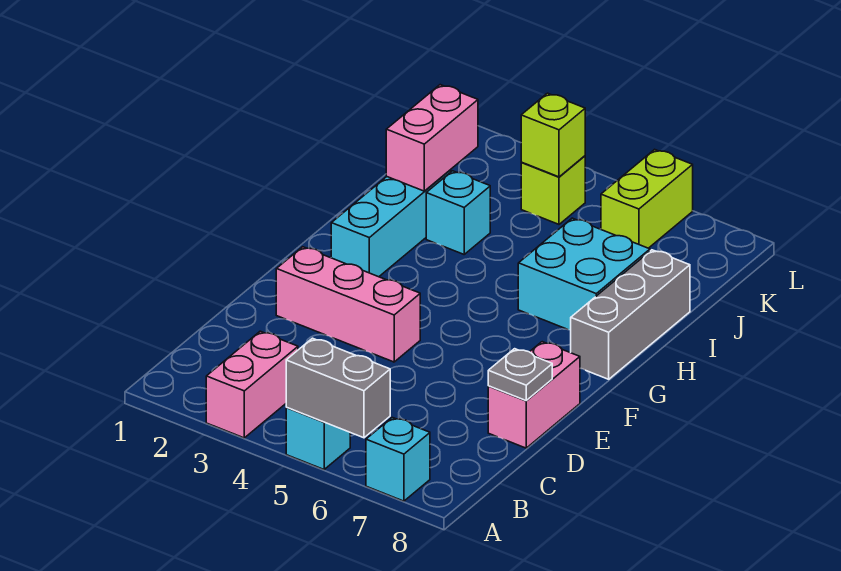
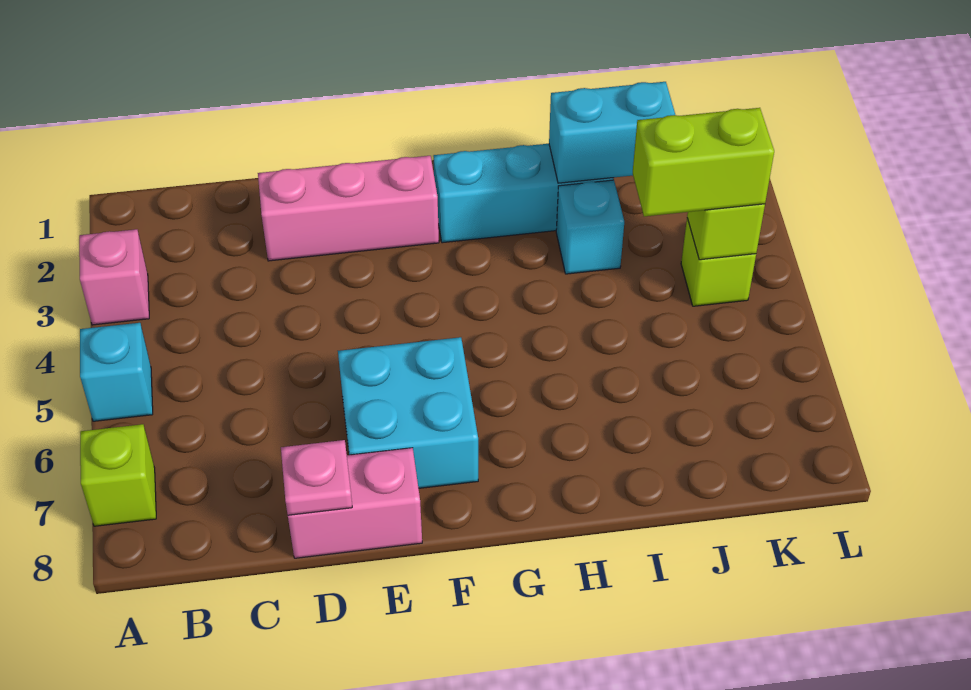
pink brick A3:B3 level 1 -> pink brick A3 level 1
grey brick A5:A6 level 2 -> none
cyan brick A7 level 1 -> lime brick A7 level 1
grey plate D8 level 2 -> pink plate D8 level 2
pink brick E2:E4 level 1 -> pink brick D2:F2 level 1
grey brick G8:I8 level 1 -> none
cyan brick H6:I7 level 1 -> cyan brick E6:F7 level 1
pink brick I2:J2 level 2 -> cyan brick I2:J2 level 2
lime brick K6:L6 level 1 -> lime brick J4:K4 level 3

